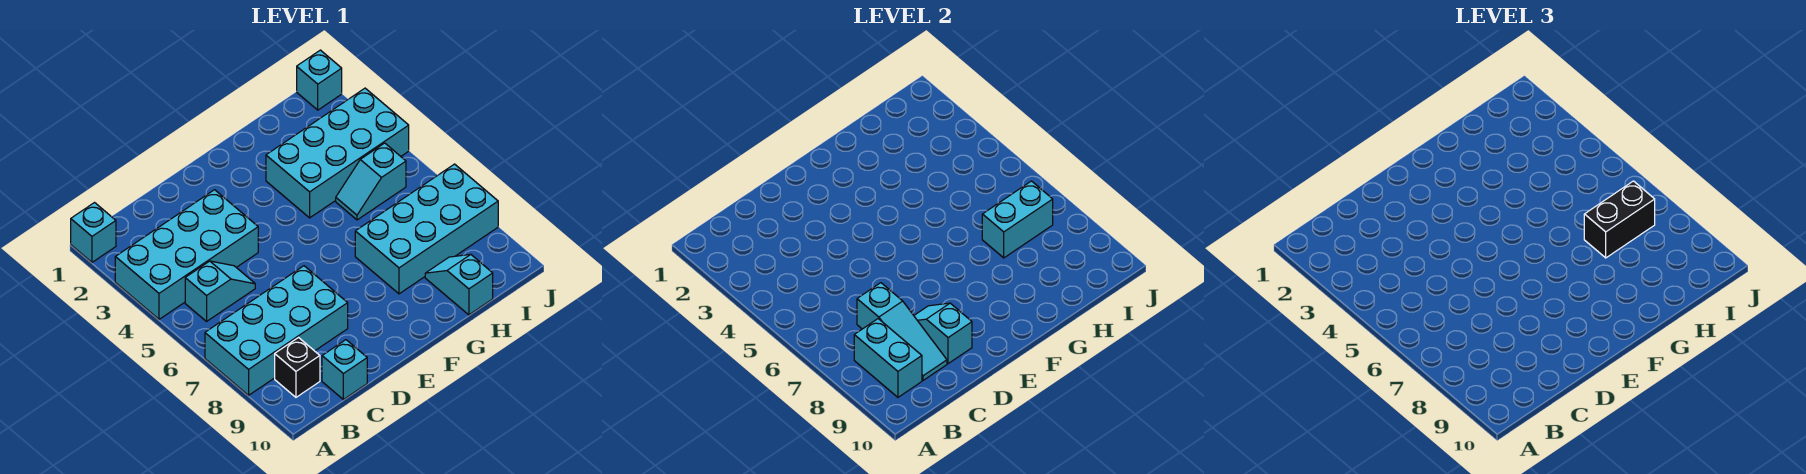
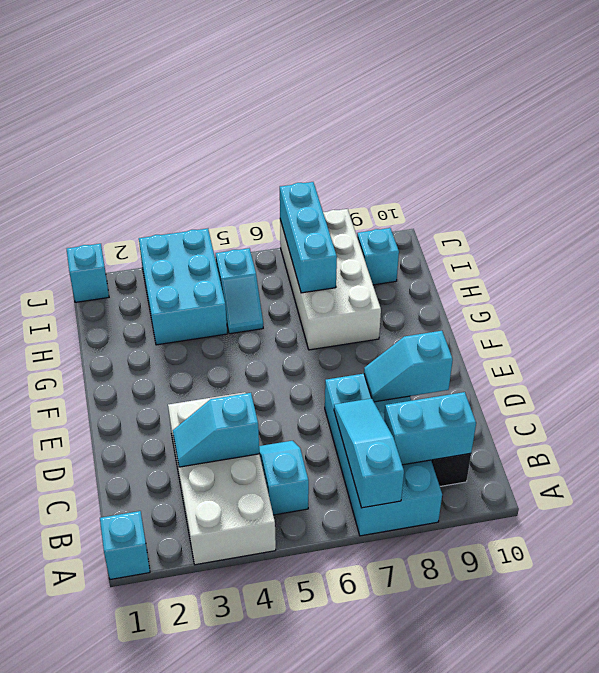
cyan brick A3:D4 level 1 -> white brick A3:D4 level 1
cyan slope C7:C9 level 2 top 7 -> cyan slope A7:C7 level 2 top A
cyan brick C10 level 1 -> cyan brick I9 level 1
cyan brick G3:J4 level 1 -> cyan brick H3:J4 level 1
cyan brick G7:J8 level 1 -> white brick G7:J8 level 1
cyan brick H7:I7 level 2 -> cyan brick H7:J7 level 2
black brick H7:I7 level 3 -> none
cyan slope H9:H10 level 1 top 10 -> cyan slope C3:C4 level 2 top 4

